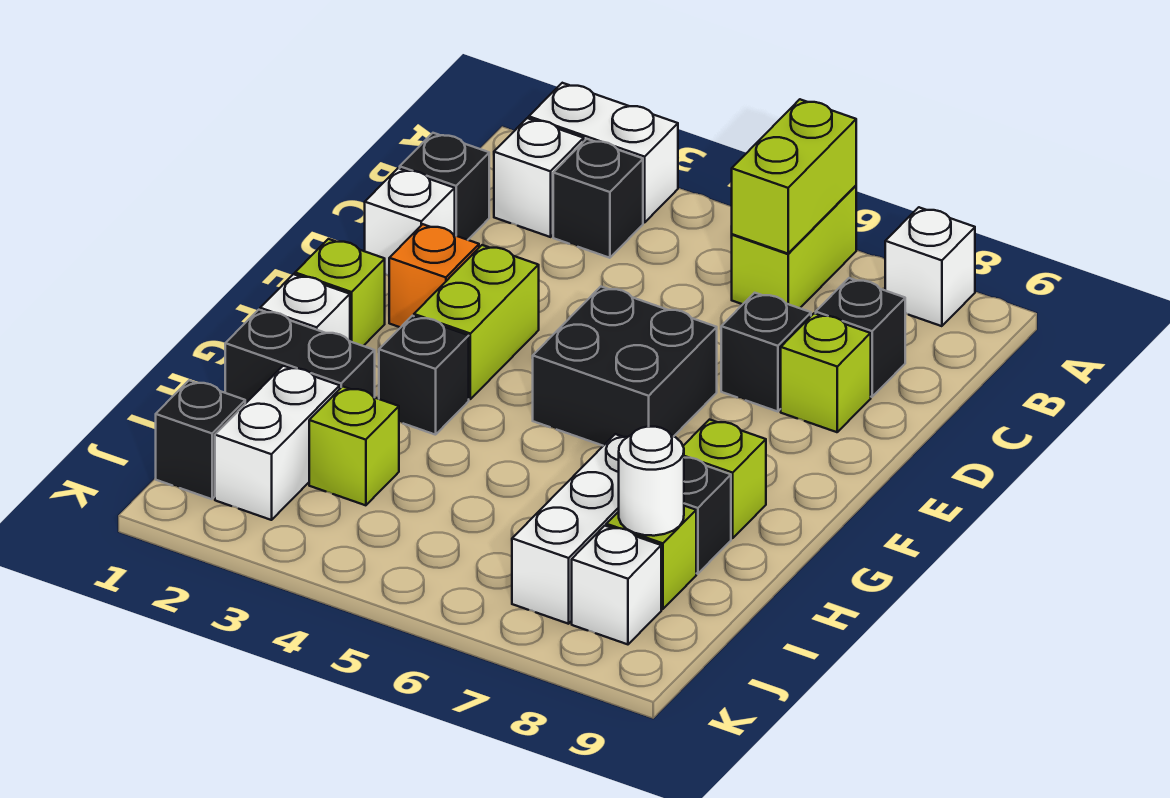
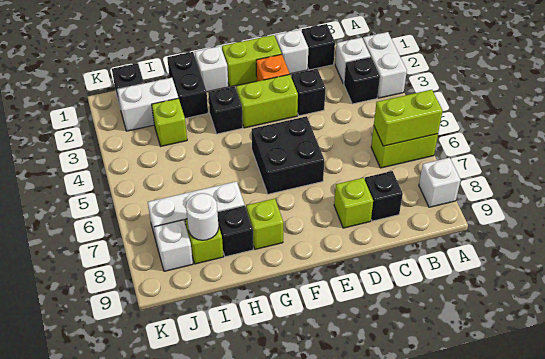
black brick D7 level 1 -> black brick D3 level 1
lime brick F1 level 1 -> lime brick E1:F1 level 1

